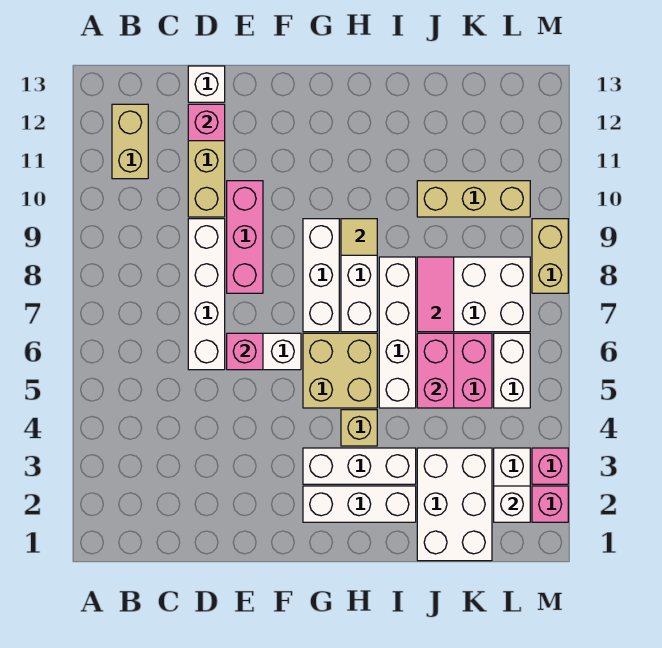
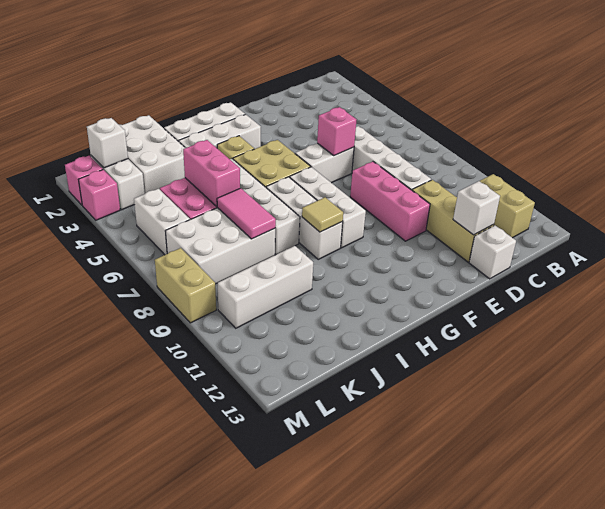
pink brick D12 level 2 -> white brick D12 level 2
tan brick J10:L10 level 1 -> white brick J10:L10 level 1

